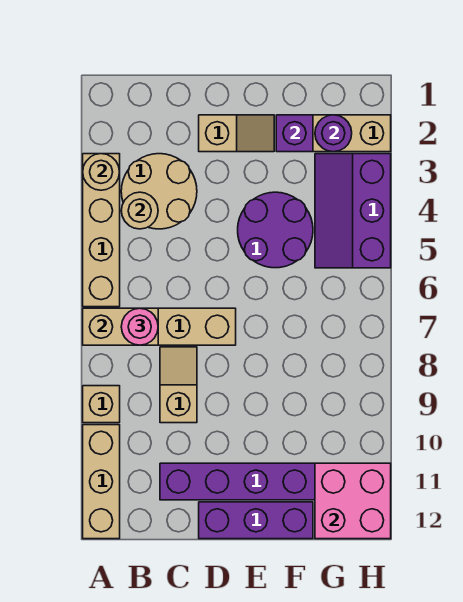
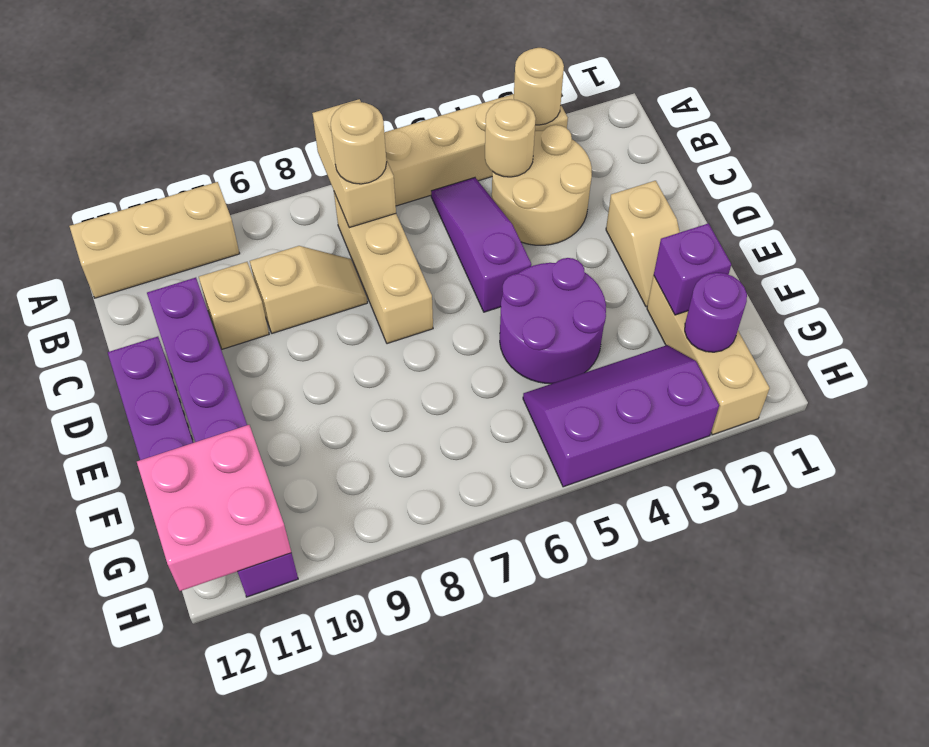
tan brick A9 level 1 -> tan brick C10 level 1
none -> purple slope B5:D5 level 1 top D
pink round brick B7 level 3 -> tan round brick B7 level 3

